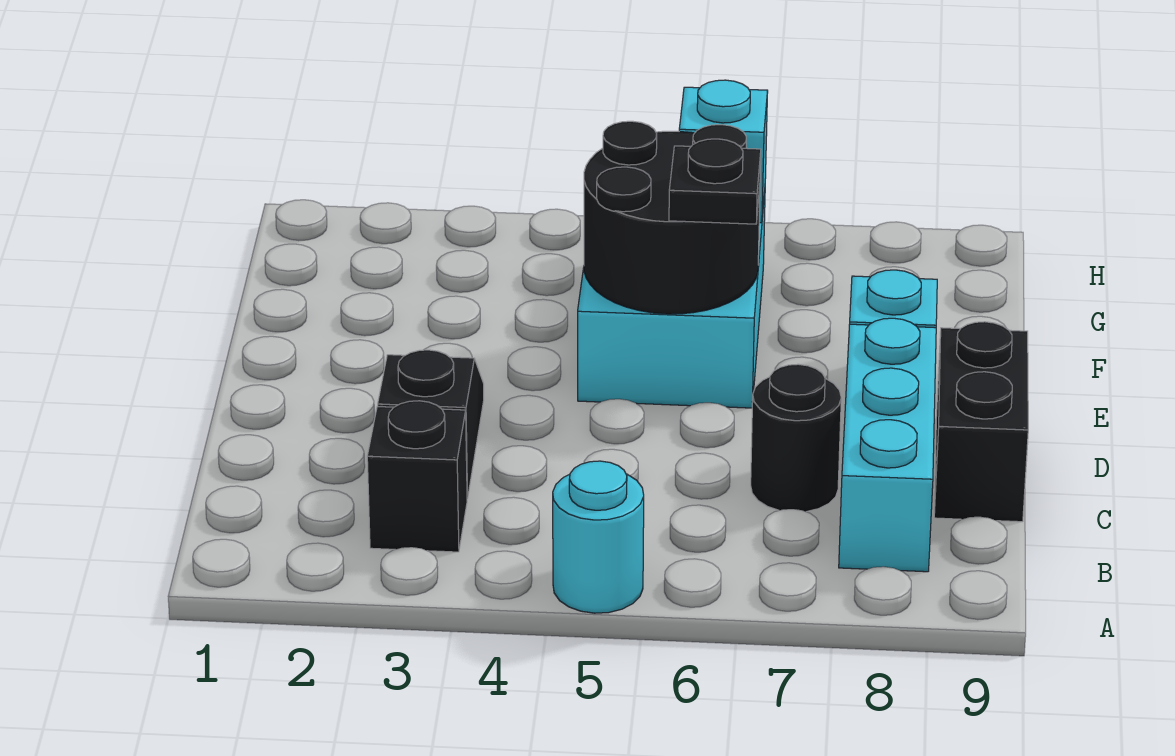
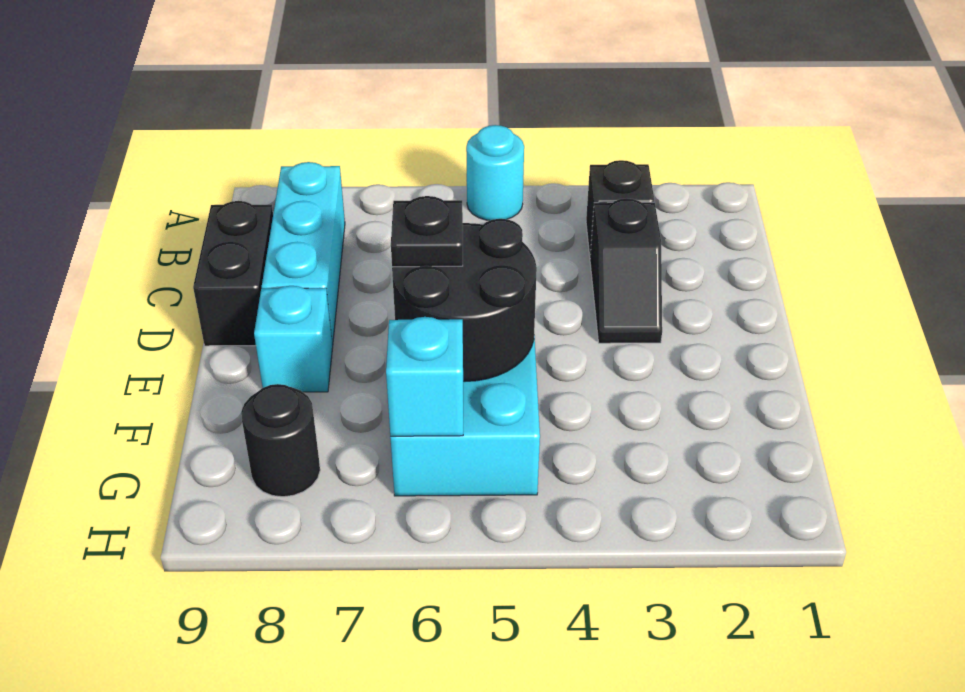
black round brick C7 level 1 -> black round brick G8 level 1

